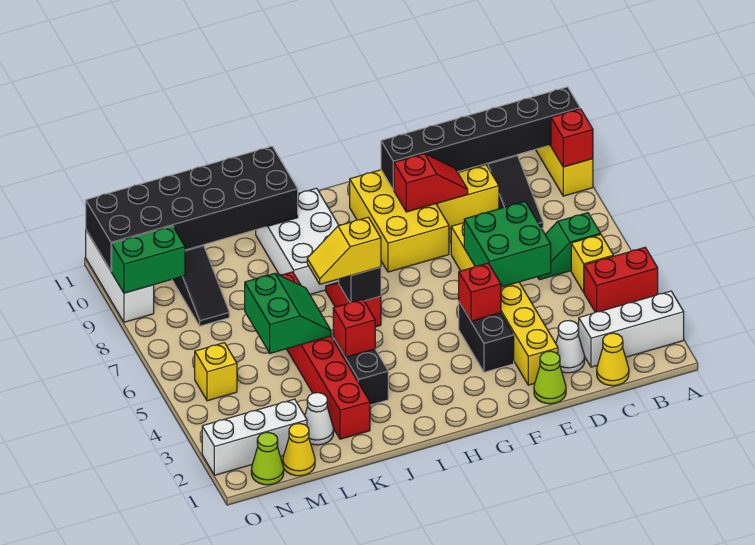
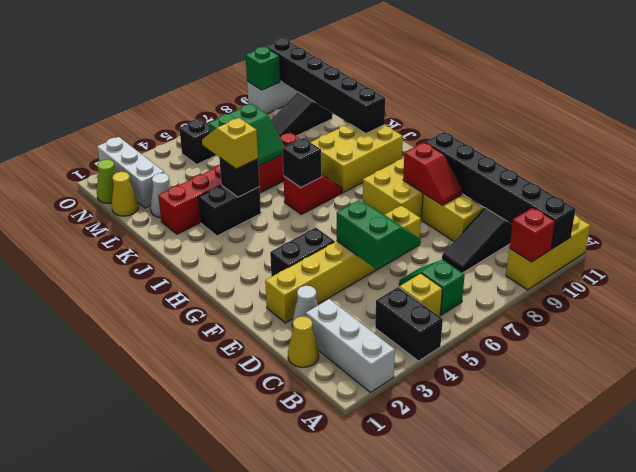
red brick A4:B4 level 1 -> black brick A4:B4 level 1
green brick D5:E6 level 2 -> green slope D5:E6 level 2 top 5
lime cone E1 level 1 -> none
red brick F4 level 2 -> none
yellow slope I6:J6 level 3 top I -> yellow slope J4:K4 level 3 top J
white brick I8:J10 level 1 -> yellow brick I8:J10 level 1
red brick J4 level 2 -> black brick J4 level 2
black brick J10:O11 level 2 -> black brick J10:O10 level 2
yellow brick N5 level 1 -> black brick N5 level 1
green brick N9:O9 level 2 -> green brick O9 level 2

